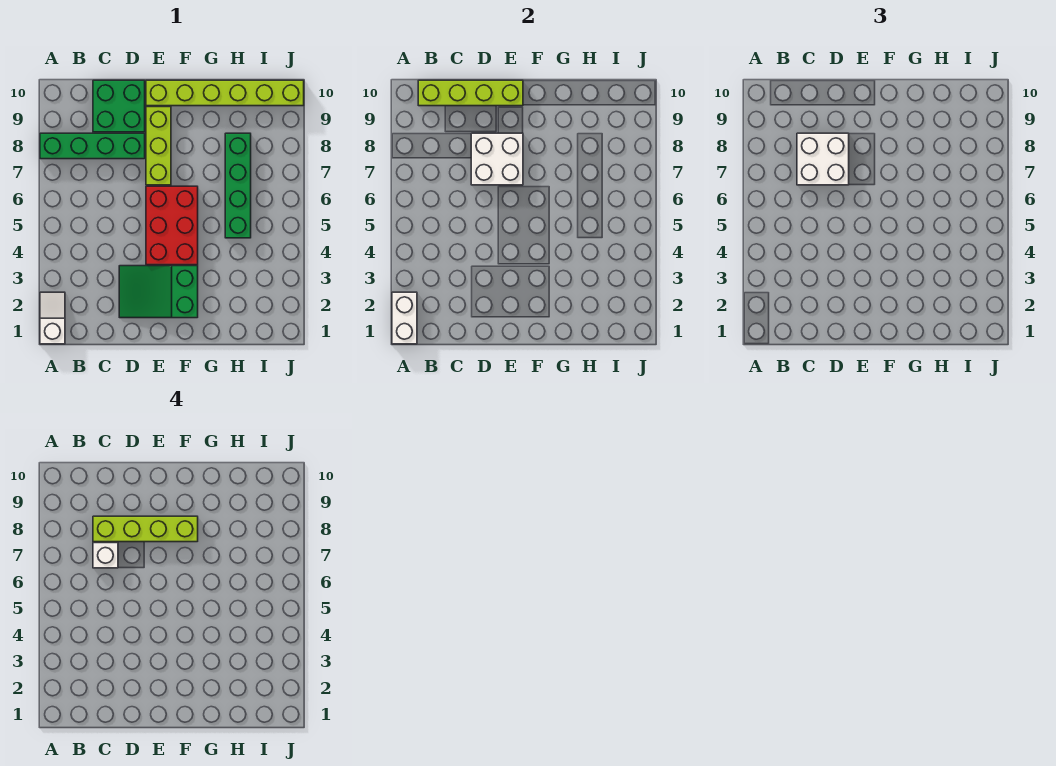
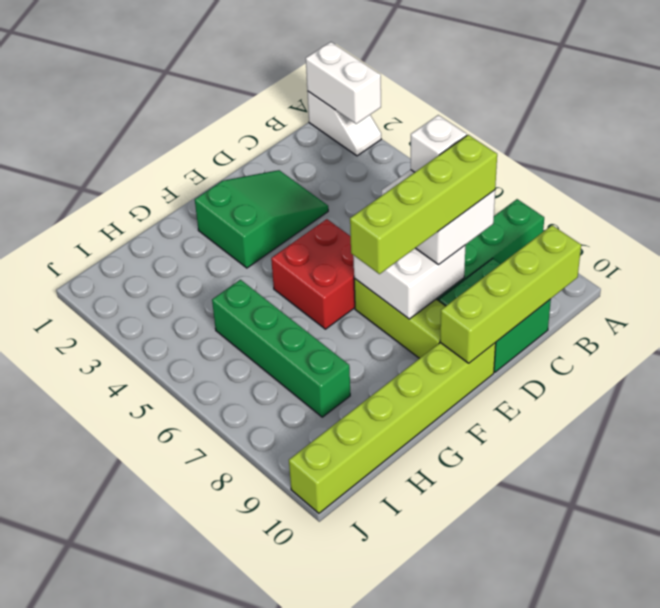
red brick E4:F6 level 1 -> red brick E5:F6 level 1

